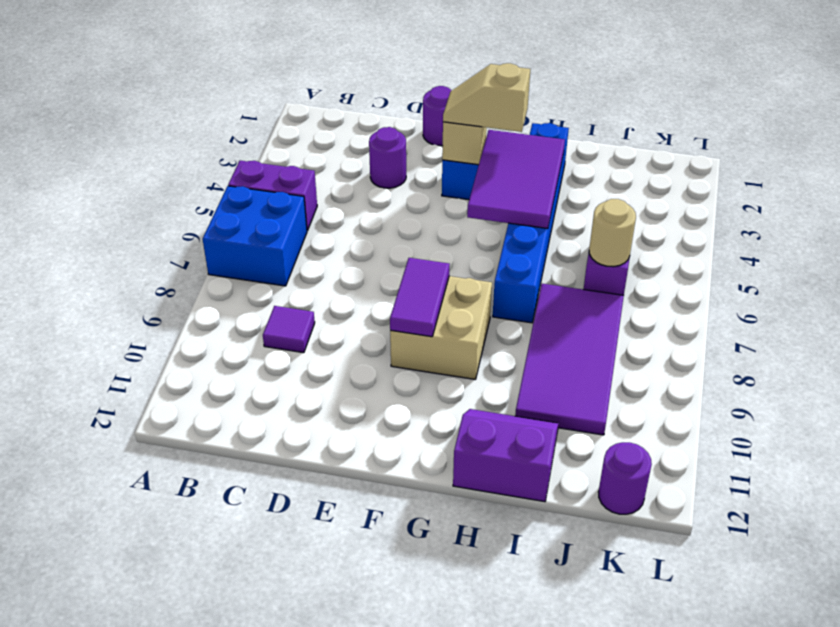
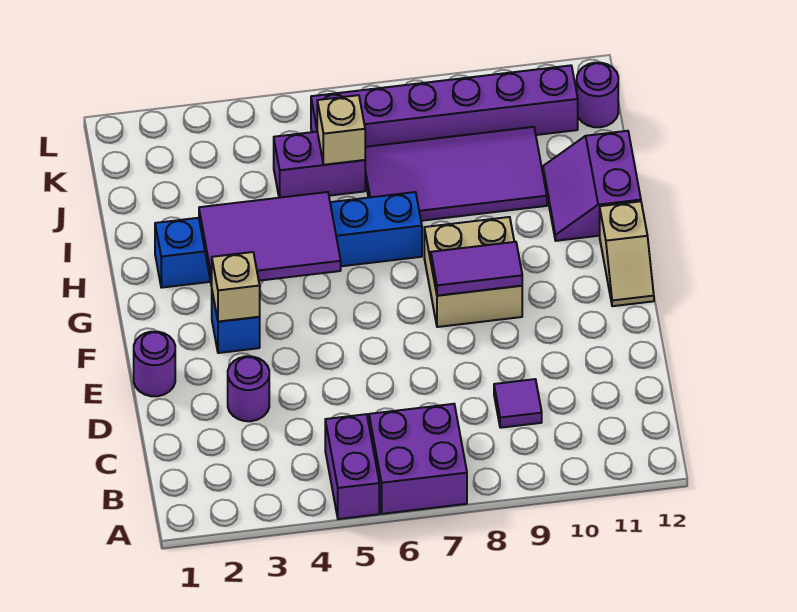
blue brick A6:B7 level 1 -> purple brick A6:B7 level 1
tan slope F3:G3 level 3 top G -> tan slope F12:G12 level 1 top G
tan round brick J6 level 2 -> tan brick J6 level 2
none -> purple brick K6:K11 level 1

